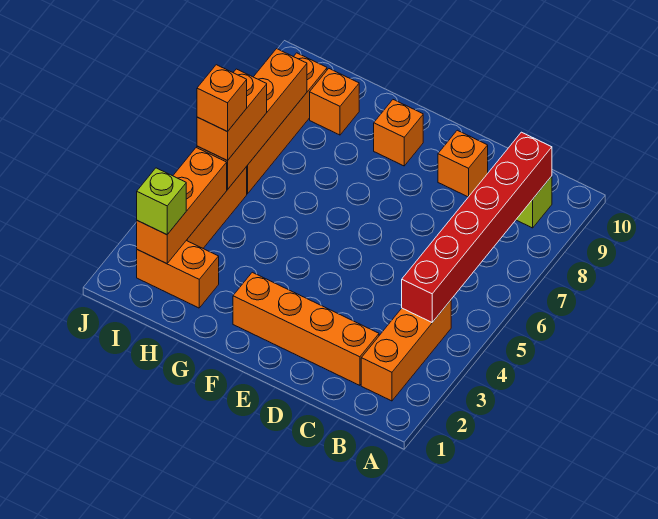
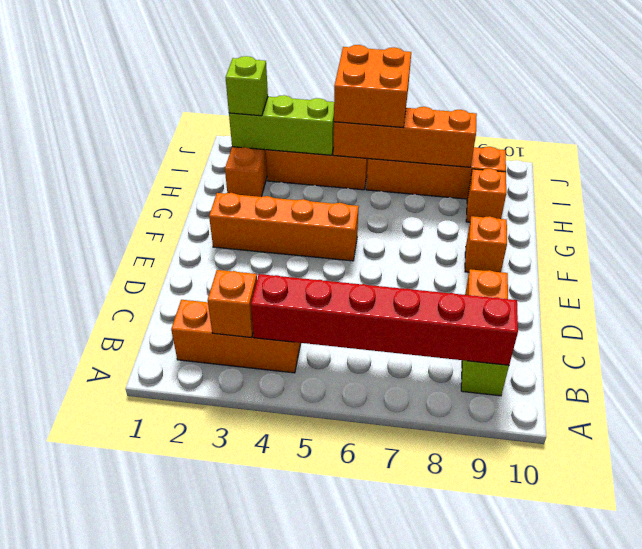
orange brick C2:F2 level 1 -> orange brick F2:F5 level 1
orange brick I2:I4 level 2 -> lime brick I2:I4 level 2
orange brick I5:I6 level 3 -> orange brick I5:J6 level 3
orange brick I5 level 4 -> orange brick B3 level 2

